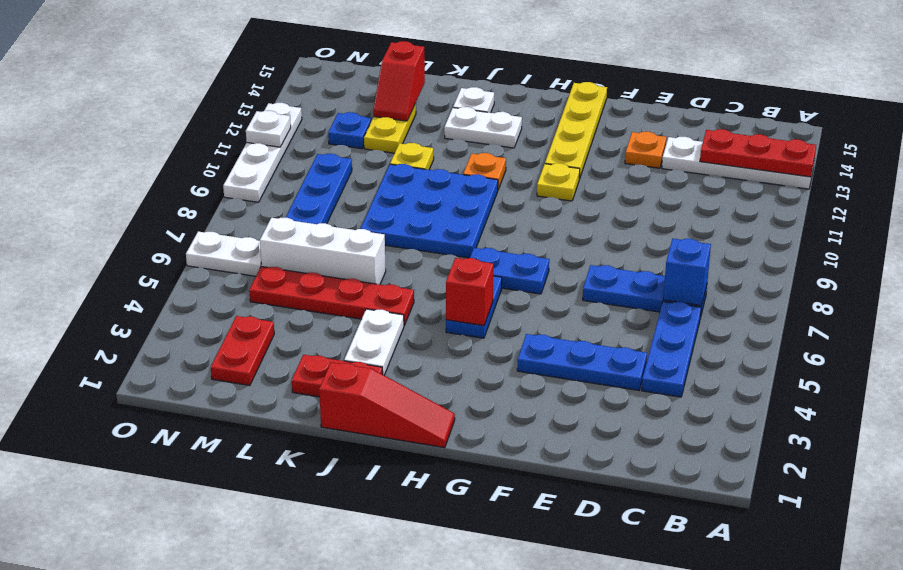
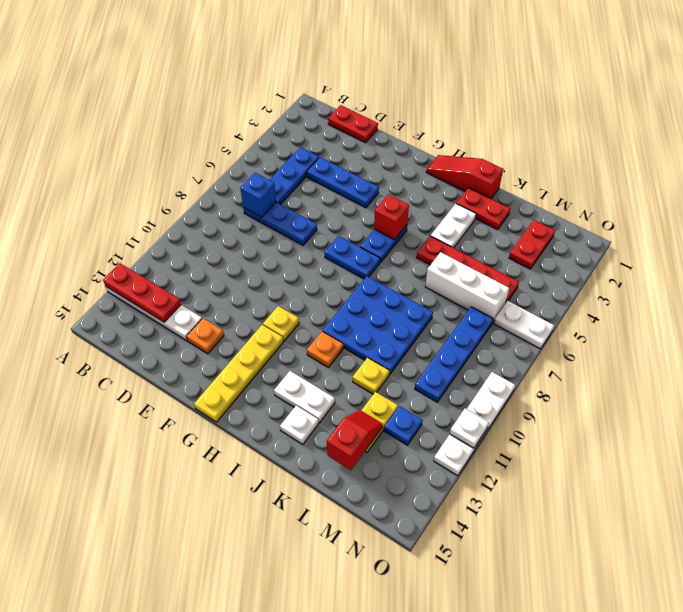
none -> red plate C1:D1 level 1

